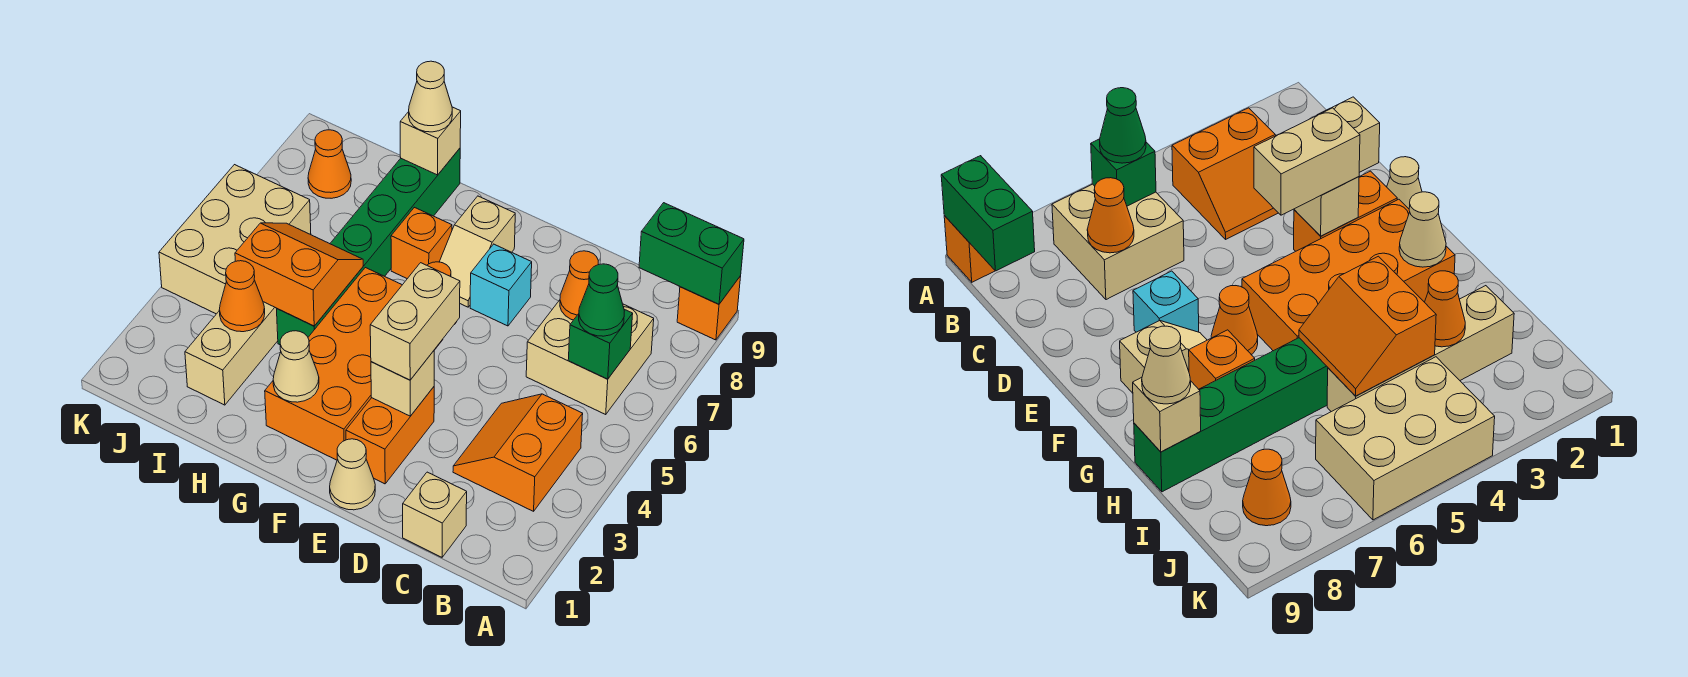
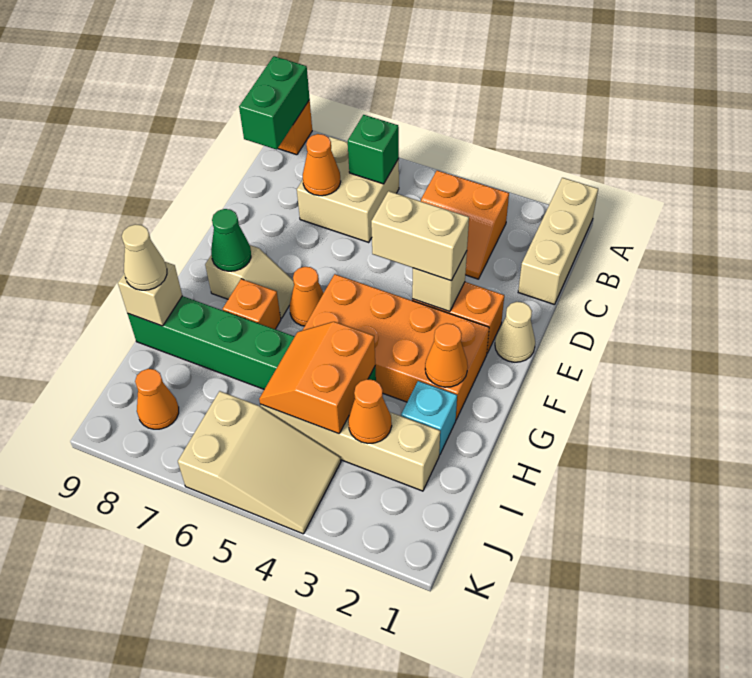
green cone B6 level 3 -> green cone F8 level 2
tan brick C1 level 1 -> tan brick A1:C1 level 1
cyan brick E7 level 1 -> cyan brick H2 level 1
tan cone G2 level 2 -> orange cone G2 level 2
tan brick J4:K6 level 1 -> tan slope J4:K6 level 1 top 6

